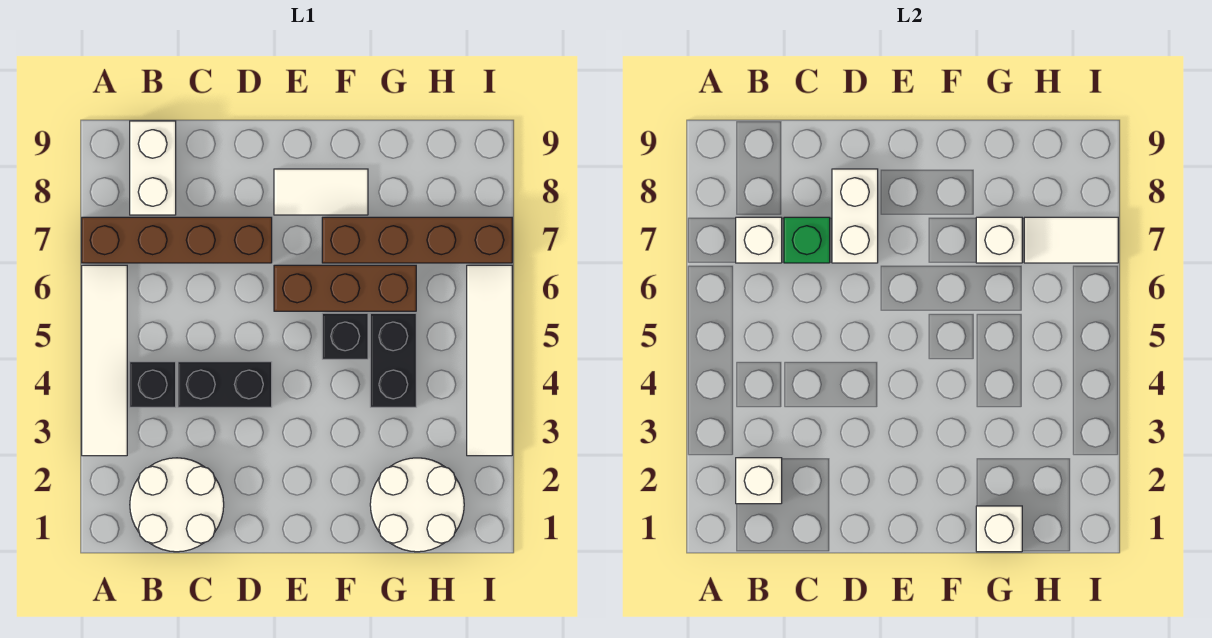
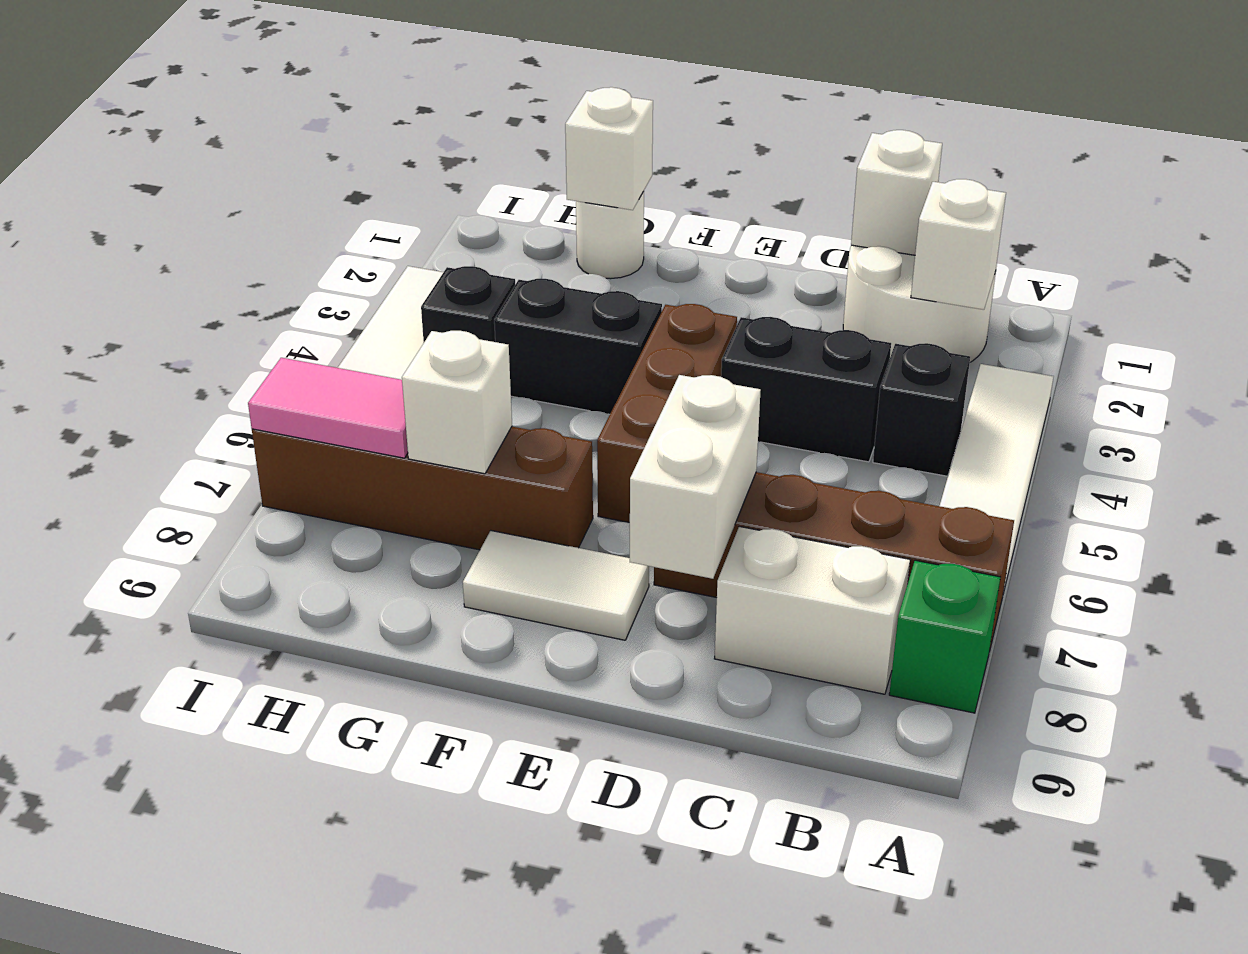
white brick B7 level 2 -> white brick C1 level 2
white brick B8:B9 level 1 -> white brick B8:C8 level 1
green brick C7 level 2 -> green brick A8 level 1
brown brick E6:G6 level 1 -> brown brick E4:E6 level 1
black brick F5 level 1 -> black brick H4 level 1
white round brick G1:H2 level 1 -> white round brick G1 level 1
black brick G4:G5 level 1 -> black brick F4:G4 level 1
white tile H7:I7 level 2 -> pink tile H7:I7 level 2

